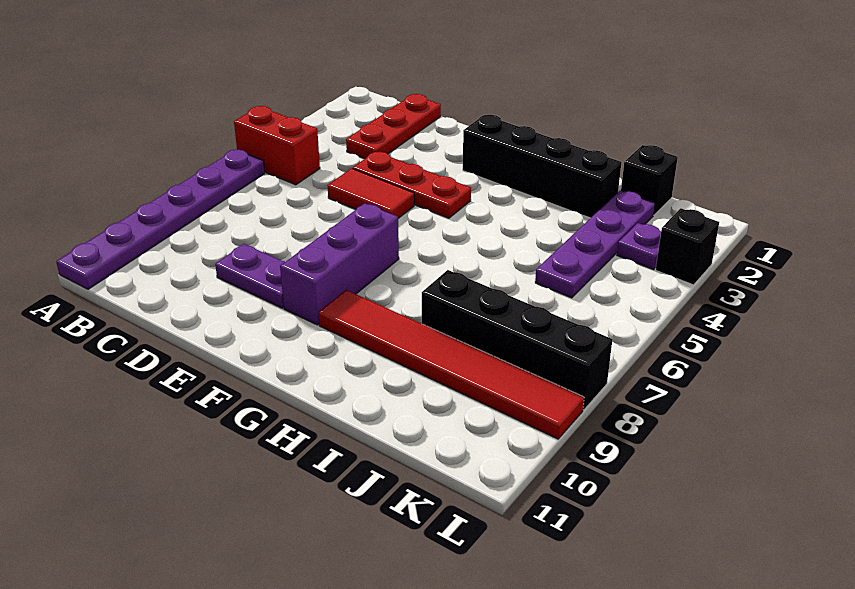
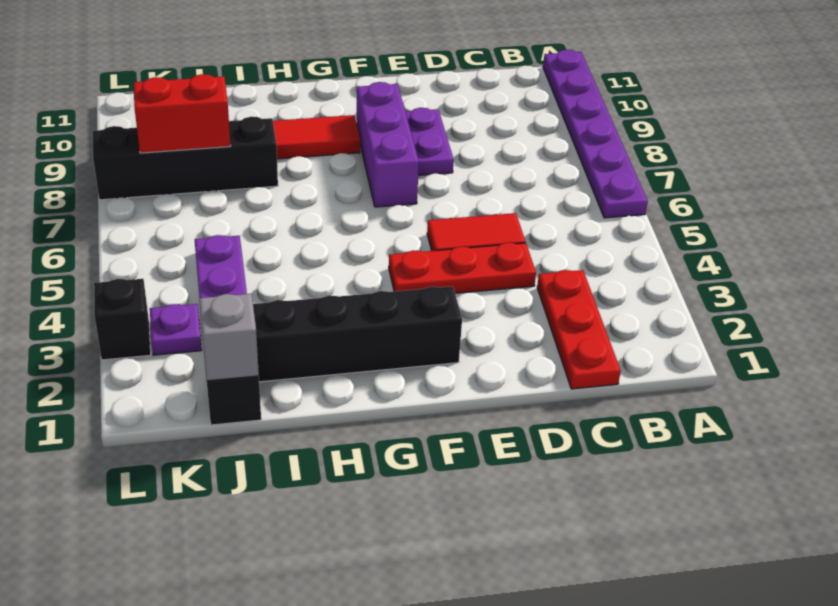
red brick A5:B5 level 1 -> red brick J8:K8 level 2
purple plate D9:E9 level 1 -> purple plate E8:E9 level 1
none -> grey brick J1 level 2

